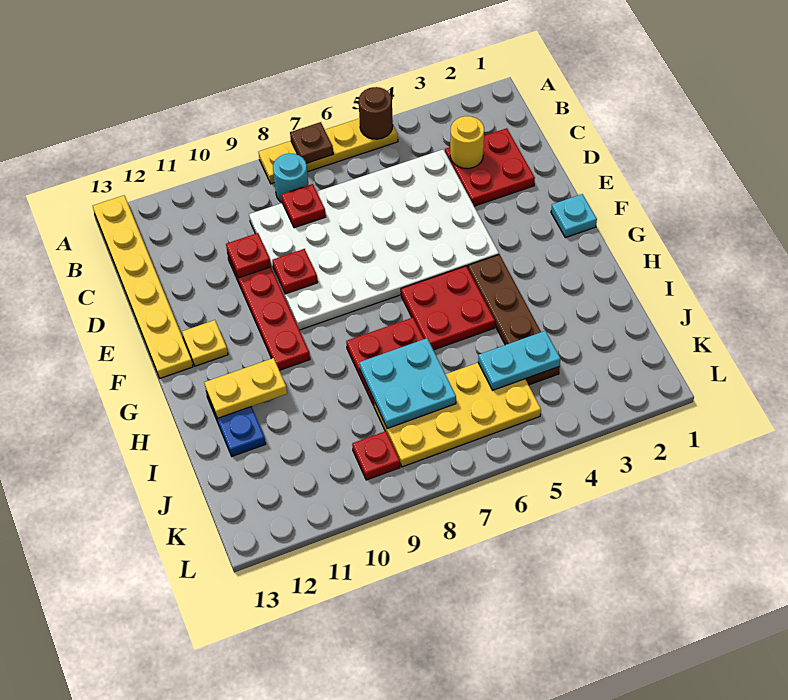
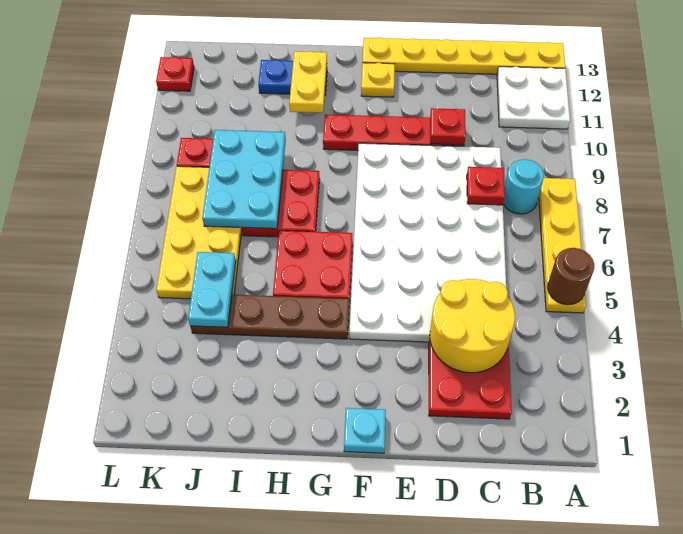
brown plate A7 level 2 -> none
none -> white plate A11:B12 level 1
yellow round brick C3 level 2 -> yellow round brick C3:D4 level 2
red plate E9 level 2 -> red plate L12 level 1
cyan plate I7:J8 level 2 -> cyan plate I7:J9 level 2

